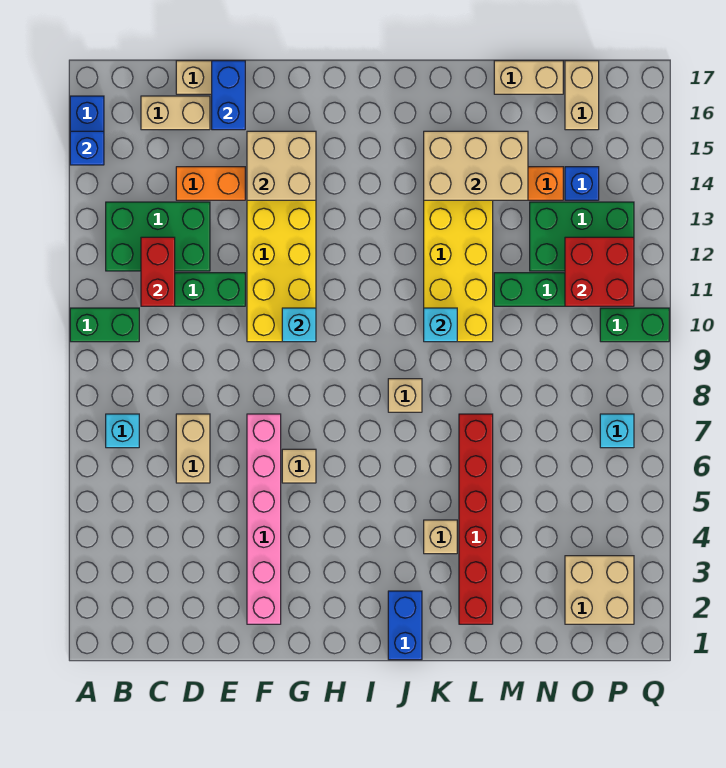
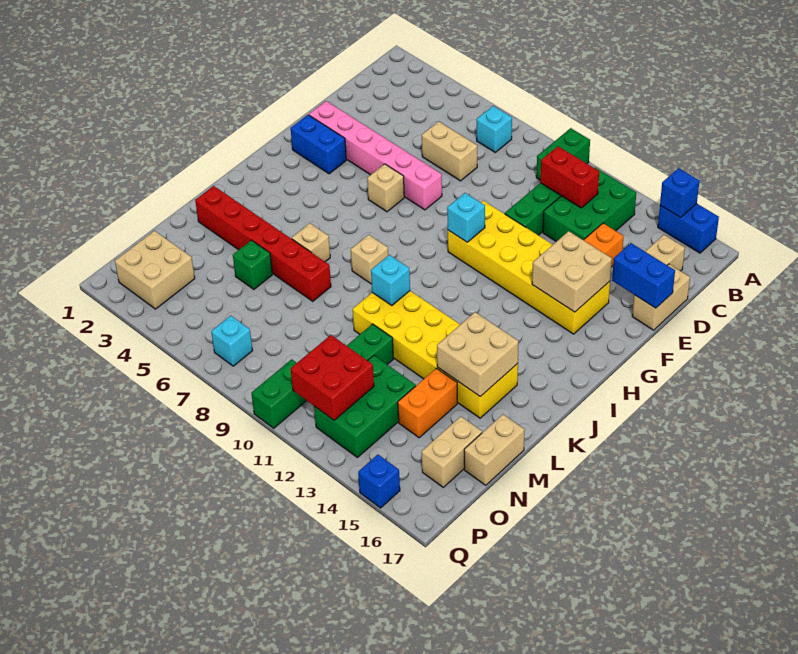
blue brick J1:J2 level 1 -> blue brick G2:G3 level 1
tan brick K4 level 1 -> tan brick K6 level 1
tan brick K14:M15 level 2 -> tan brick K14:L15 level 2
none -> green brick M5 level 1
blue brick O14 level 1 -> blue brick Q15 level 1
tan brick O16:O17 level 1 -> tan brick N16:O16 level 1

